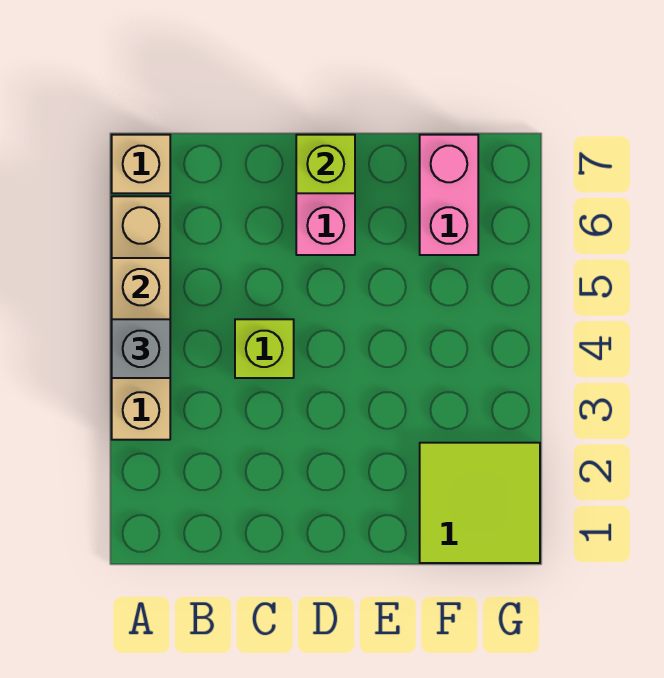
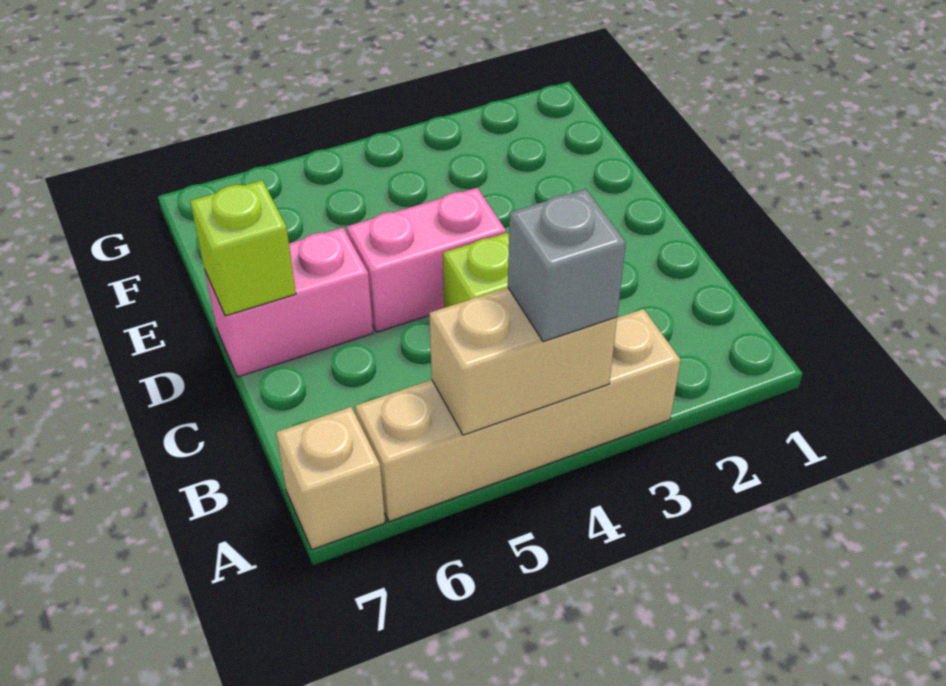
lime tile F1:G2 level 1 -> none
pink brick F6:F7 level 1 -> pink brick D4:D5 level 1

